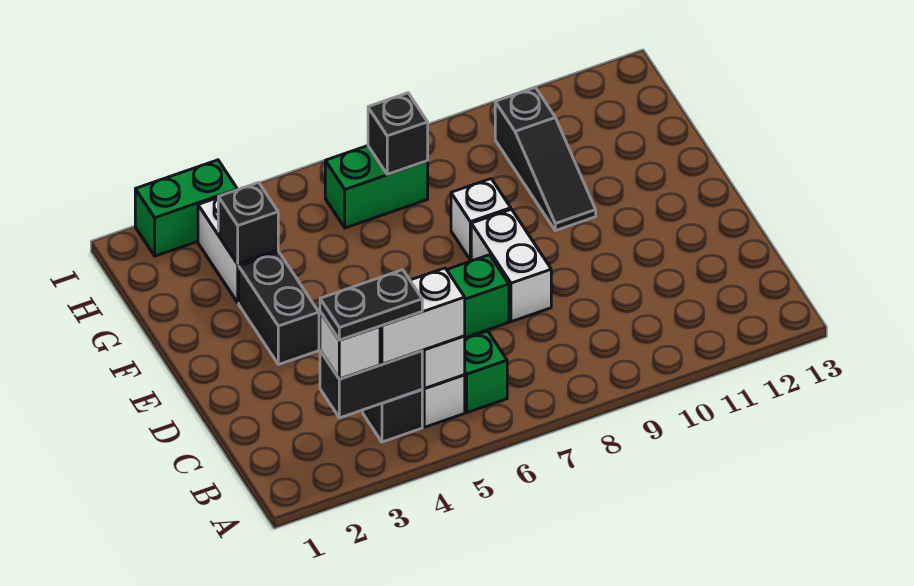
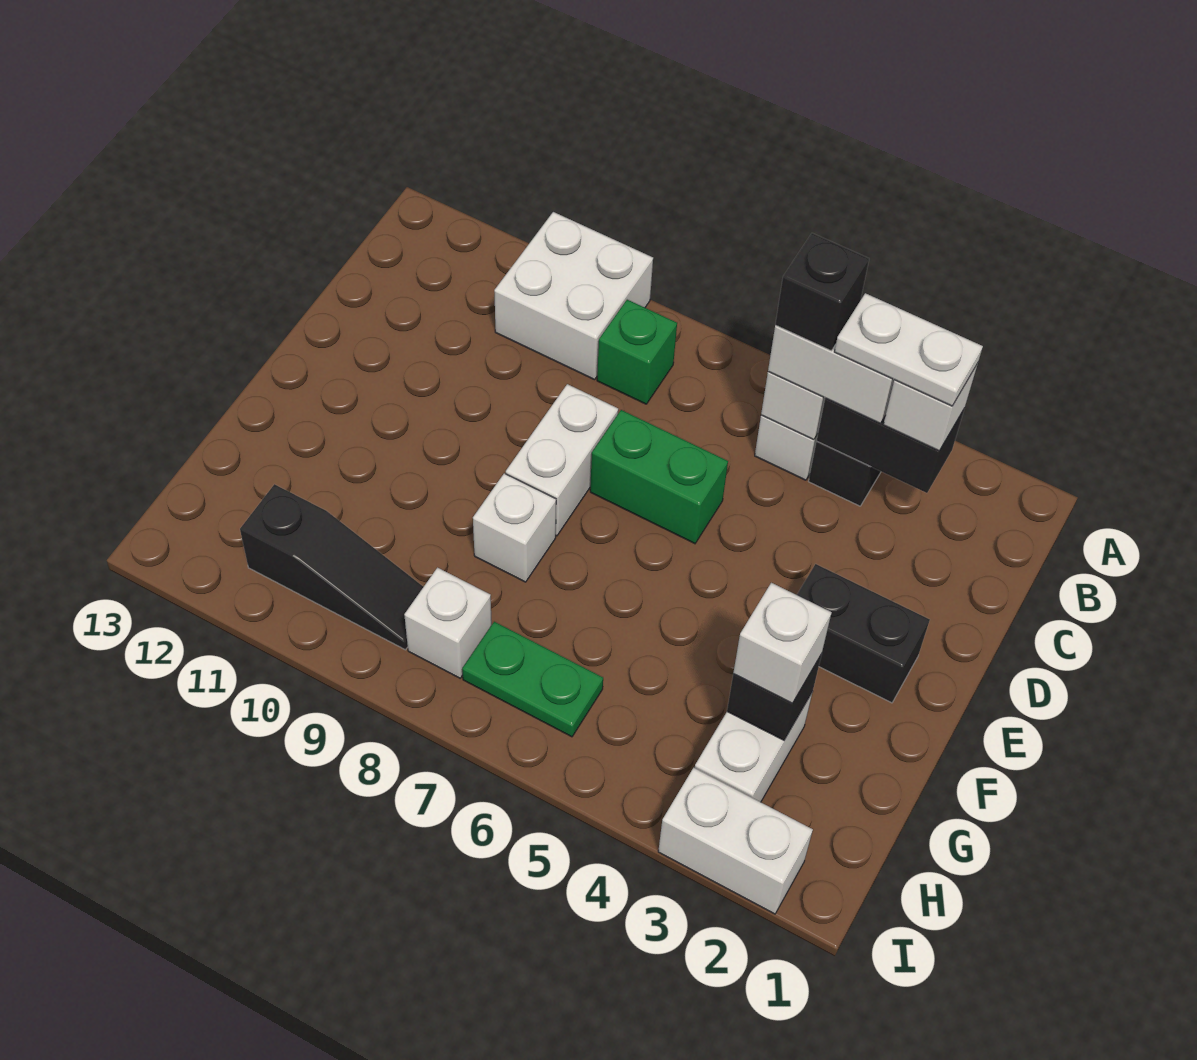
none -> white brick A9:B10 level 1
black plate B3:B4 level 4 -> white plate B3:B4 level 4
green brick B6 level 1 -> green brick B8 level 1
black brick E3:F3 level 1 -> black brick E2:E3 level 1
black slope F10:H10 level 1 top H -> black slope H9:H11 level 1 top 11
none -> white brick G3 level 3
green brick H6:H7 level 1 -> green plate H6:H7 level 1
black brick H7 level 2 -> black brick B5 level 4
none -> white brick H8 level 1
green brick I2:I3 level 1 -> white brick I2:I3 level 1

